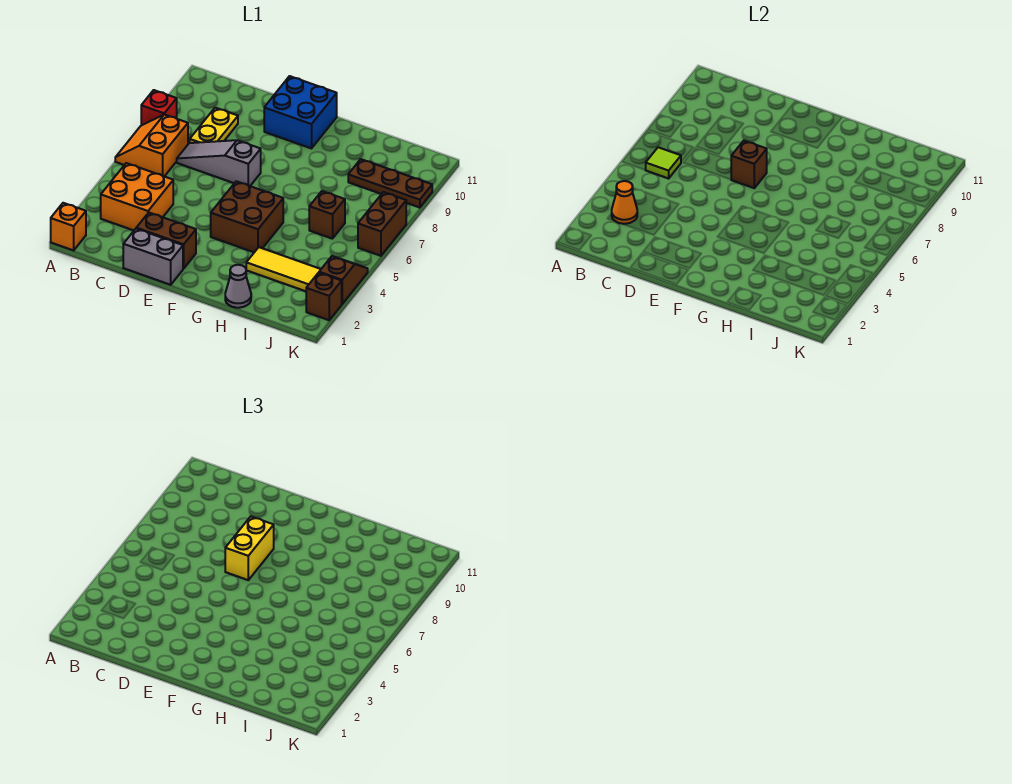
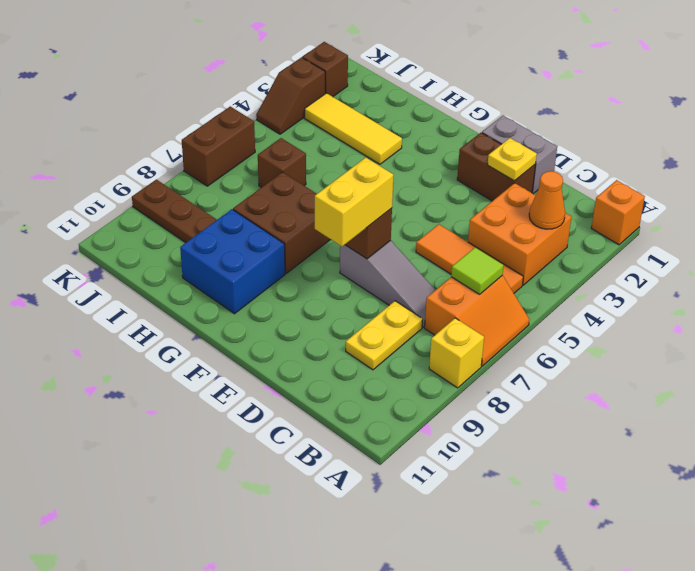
red brick A8 level 1 -> yellow brick A8 level 1
none -> orange tile B5:D5 level 1
none -> yellow plate D2 level 2
blue brick E10:F11 level 1 -> blue brick G9:H10 level 1
brown brick F4:G5 level 1 -> brown brick G7:H8 level 1
grey cone H1 level 1 -> none

